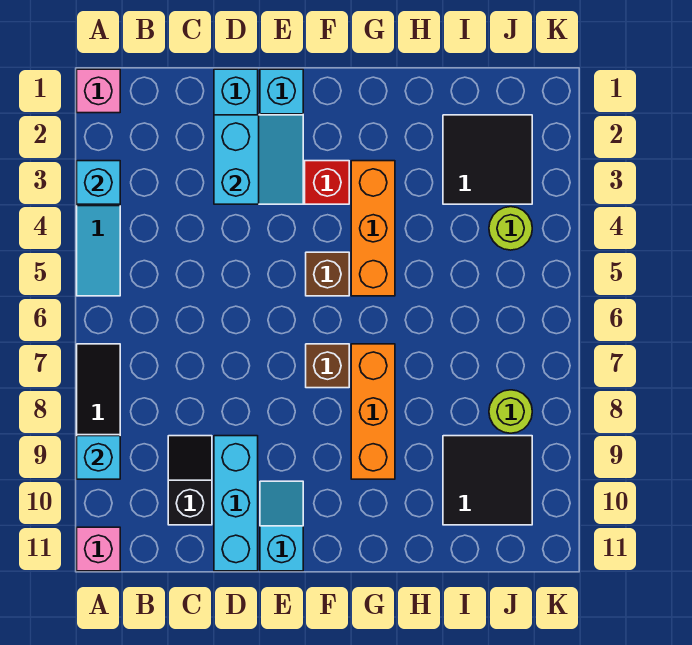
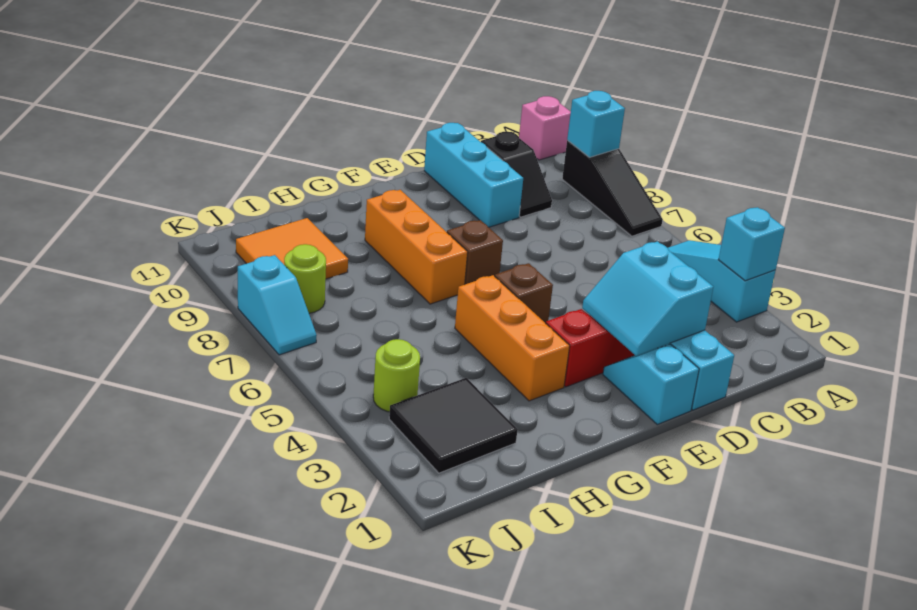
pink brick A1 level 1 -> none
cyan slope E10:E11 level 1 top 11 -> cyan slope K7:K8 level 1 top 8
black tile I9:J10 level 1 -> orange tile I9:J10 level 1

